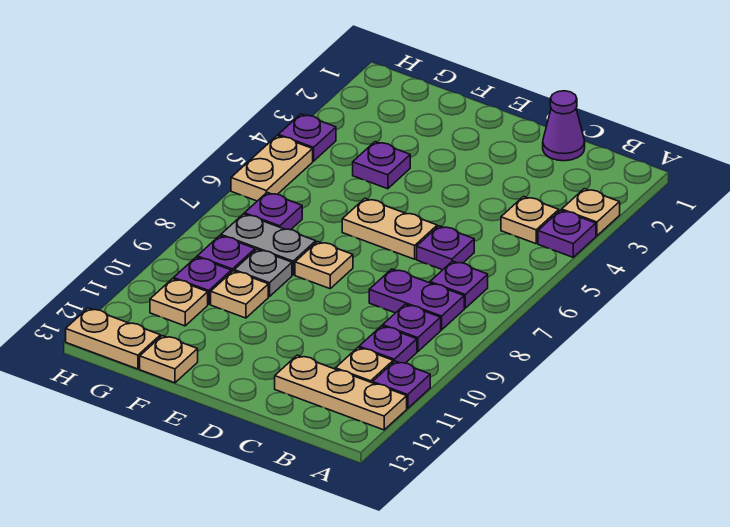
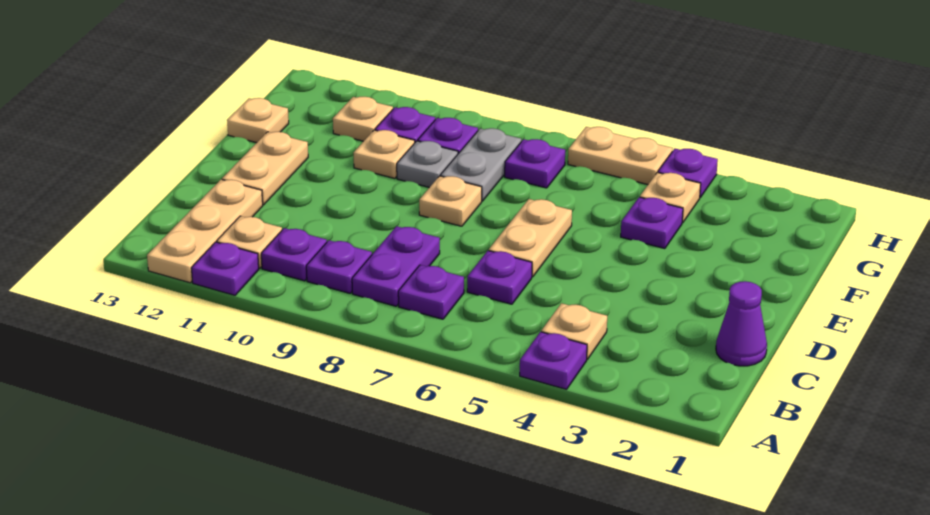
tan plate A3 level 1 -> tan plate G4 level 1
tan plate G13:H13 level 1 -> tan plate D12:E12 level 1

